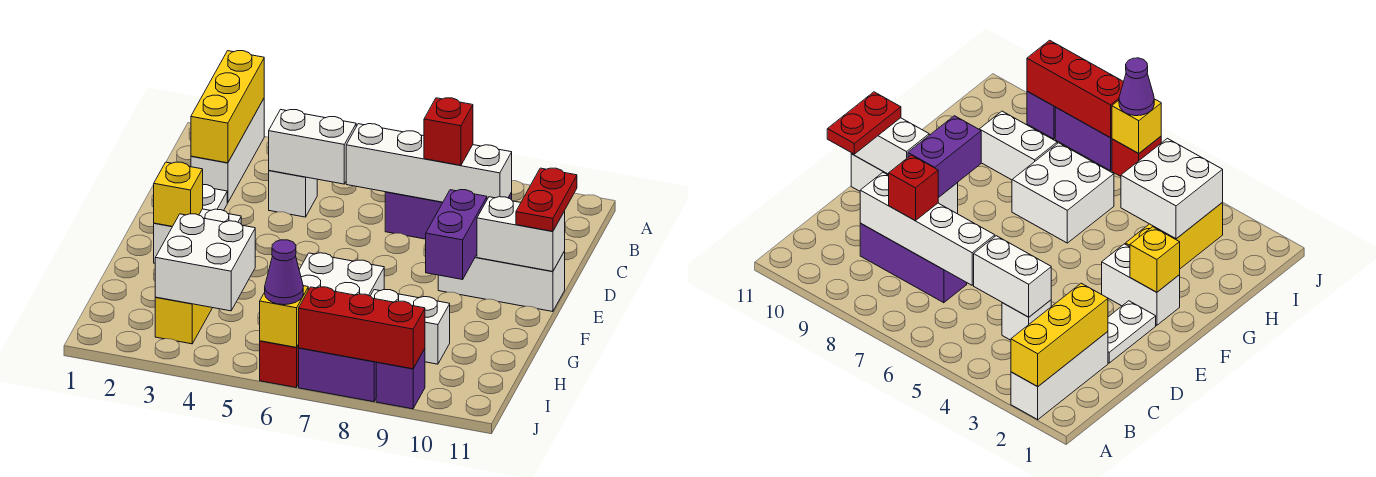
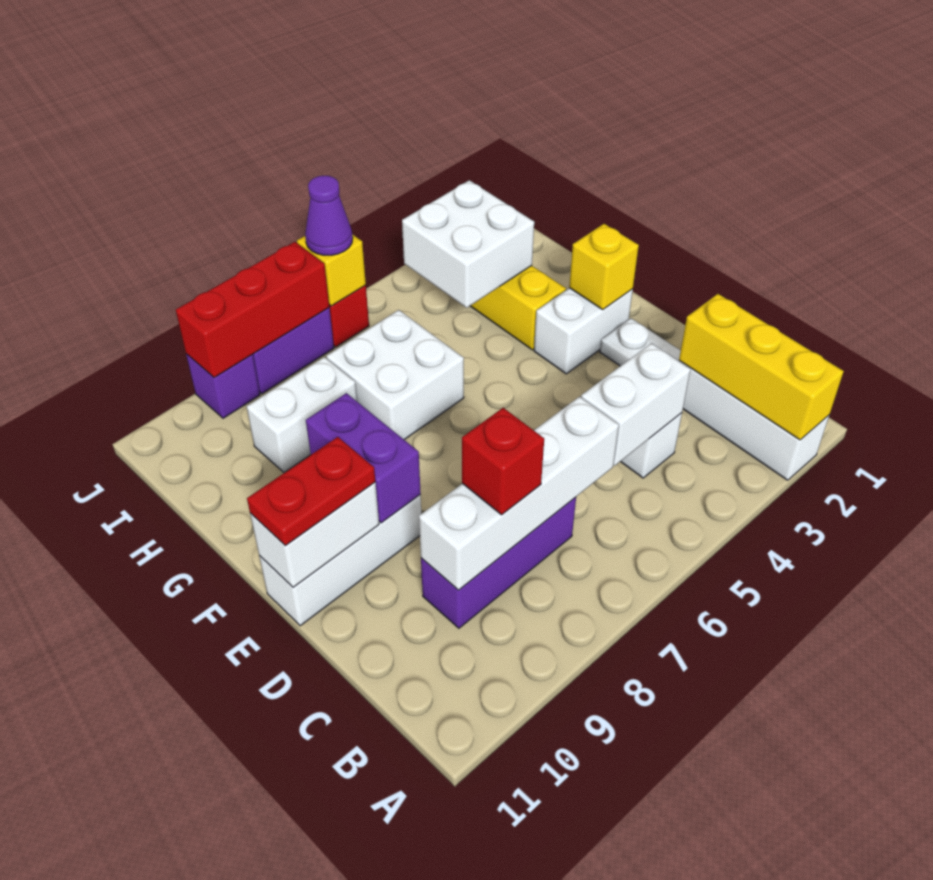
red plate D11:E11 level 3 -> red plate E10:E11 level 3

